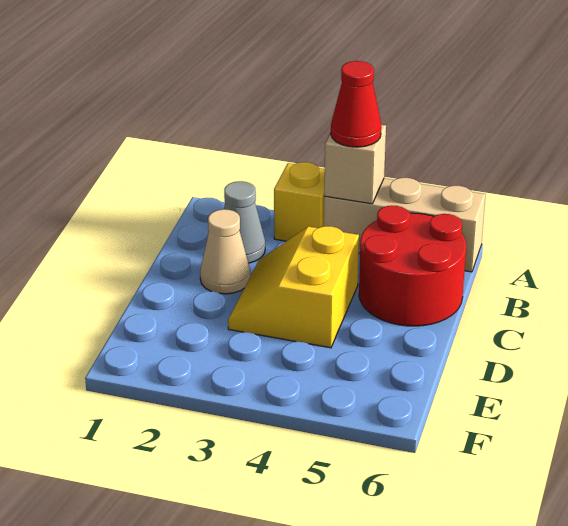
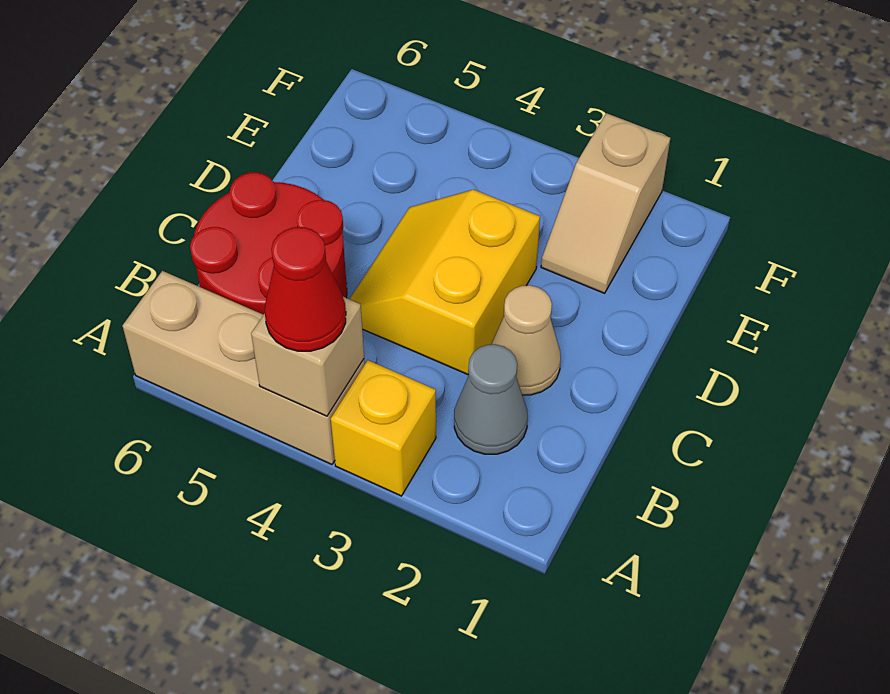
yellow slope C3:D4 level 1 top 4 -> yellow slope C3:D4 level 1 top 3
none -> tan slope E2:F2 level 1 top F

